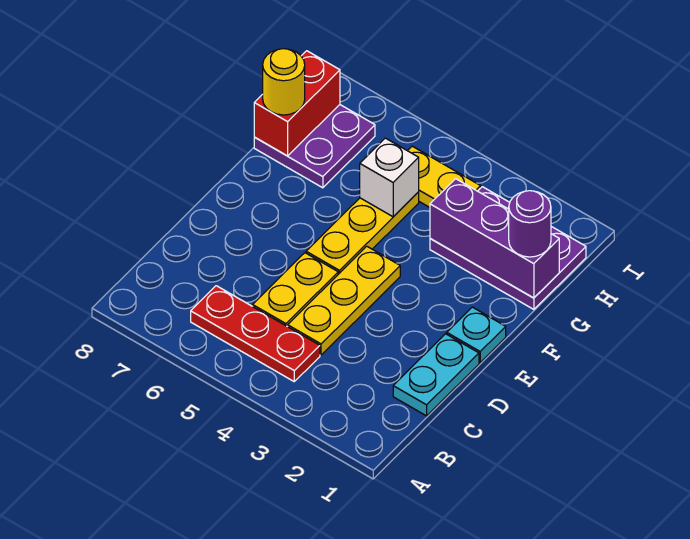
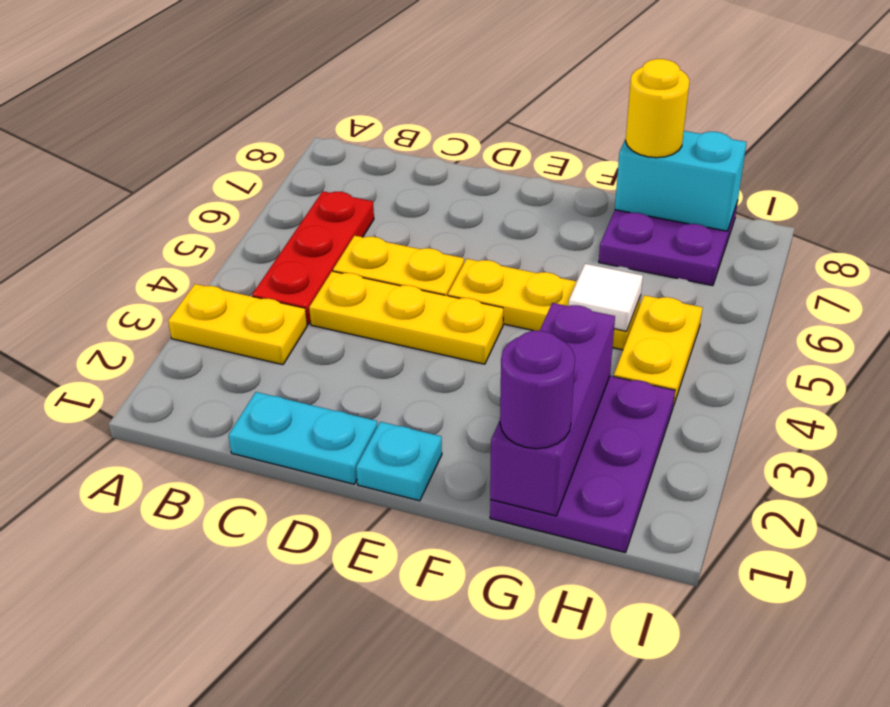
none -> yellow plate A3:B3 level 1
white brick G5 level 2 -> white tile G5 level 2
red brick G8:H8 level 2 -> cyan brick G8:H8 level 2

